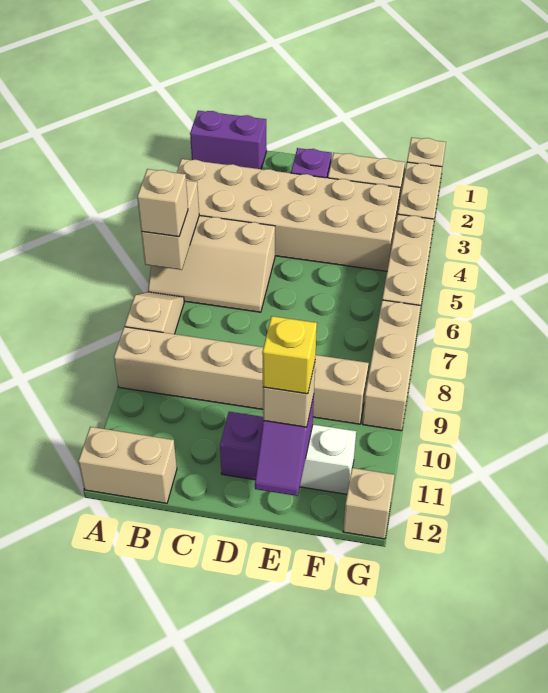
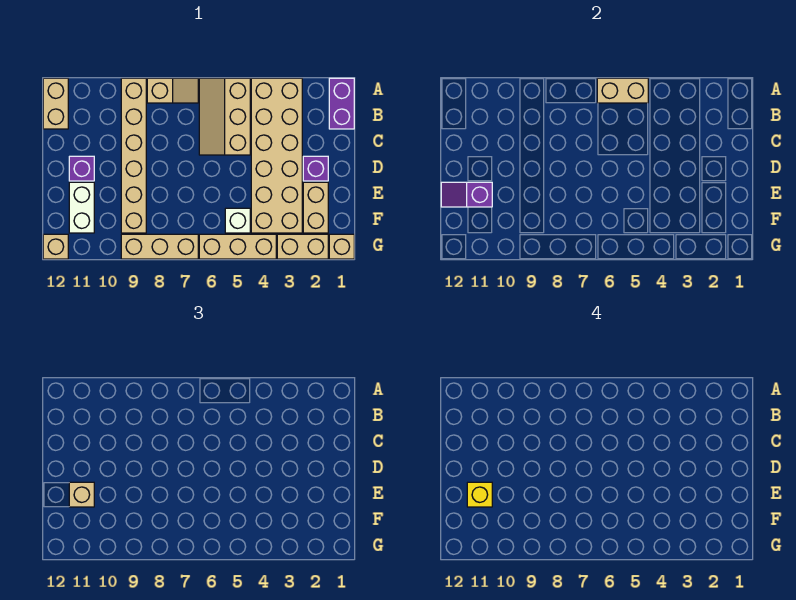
tan brick A6 level 3 -> none
none -> white brick F5 level 1

